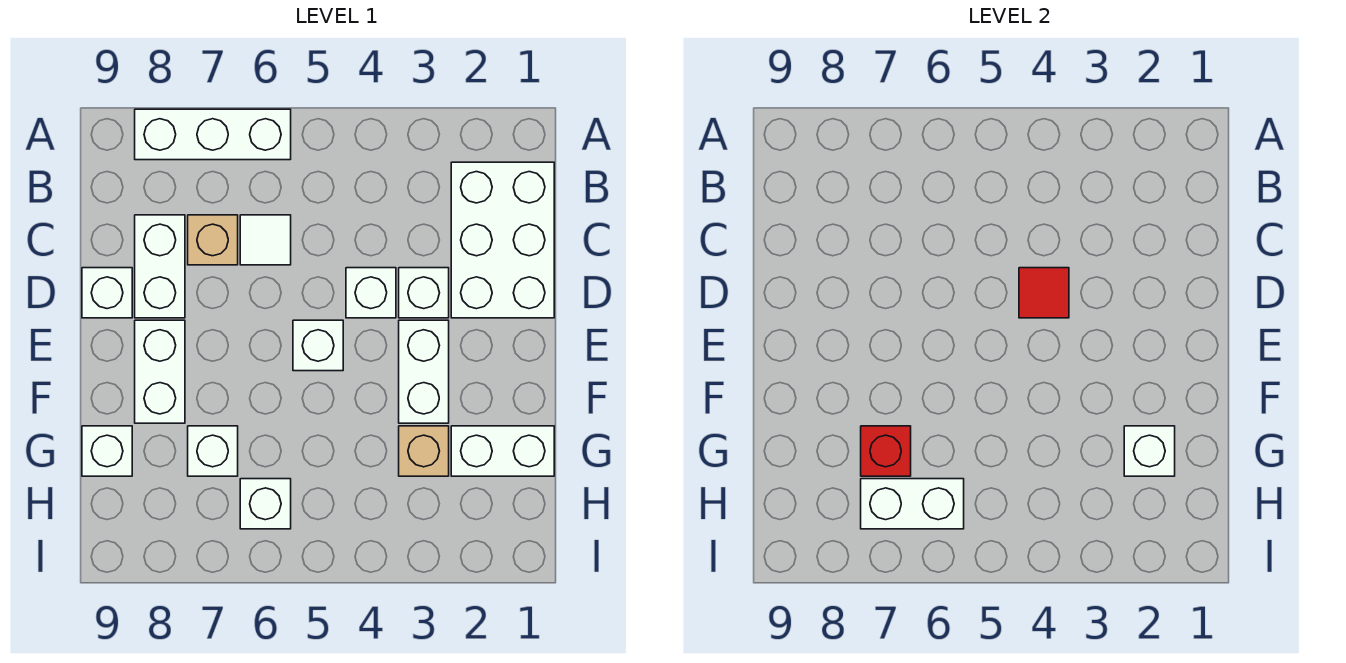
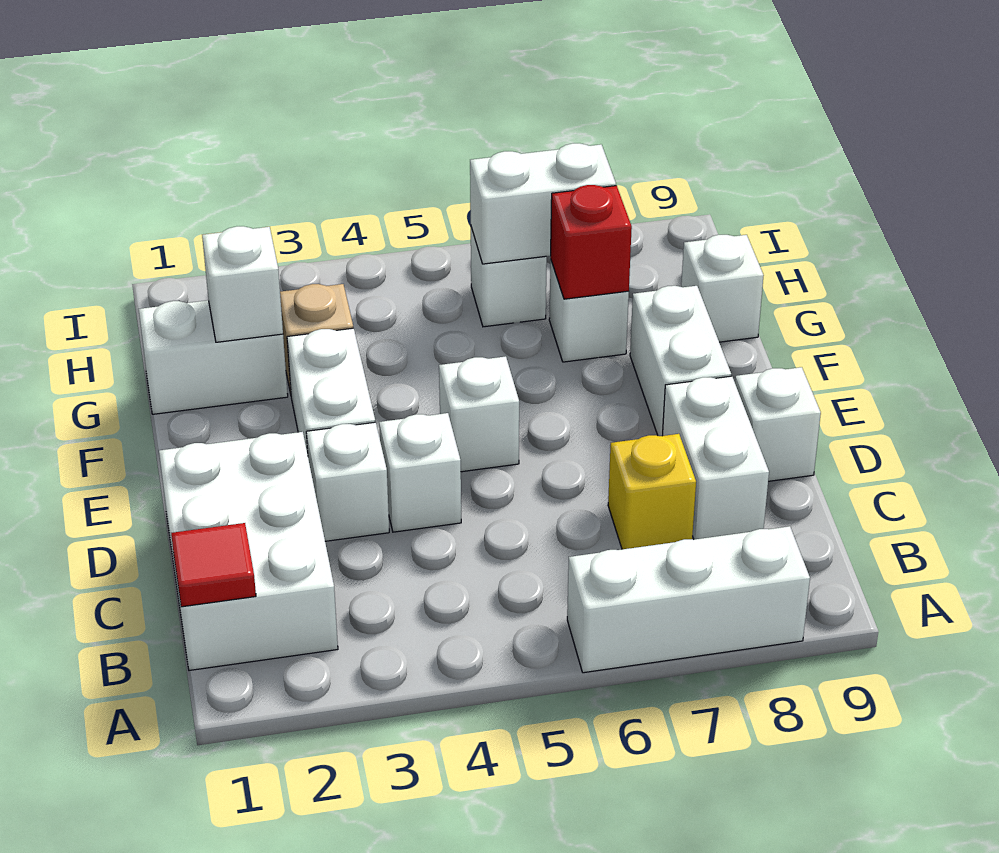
white tile C6 level 1 -> none
tan brick C7 level 1 -> yellow brick C7 level 1
red tile D4 level 2 -> red tile B1 level 2

